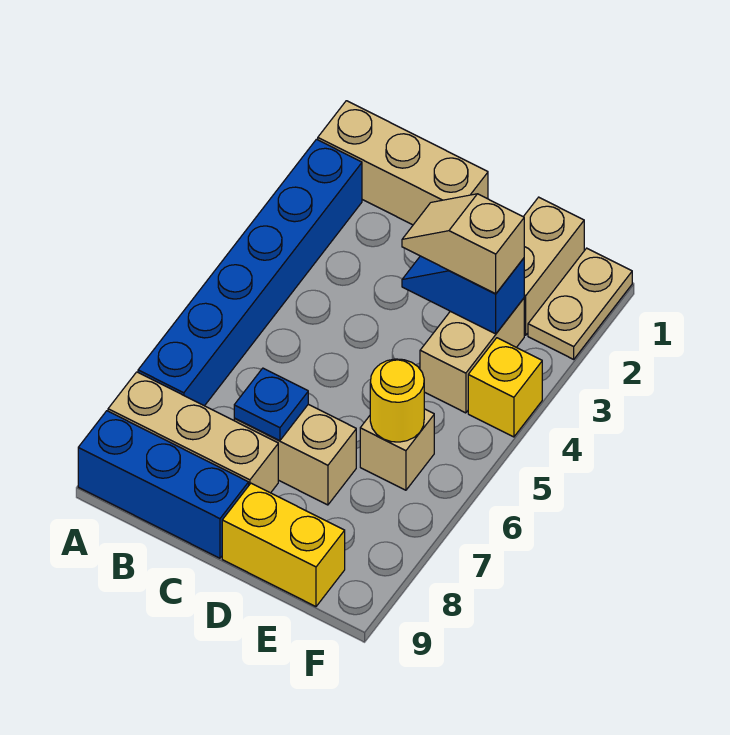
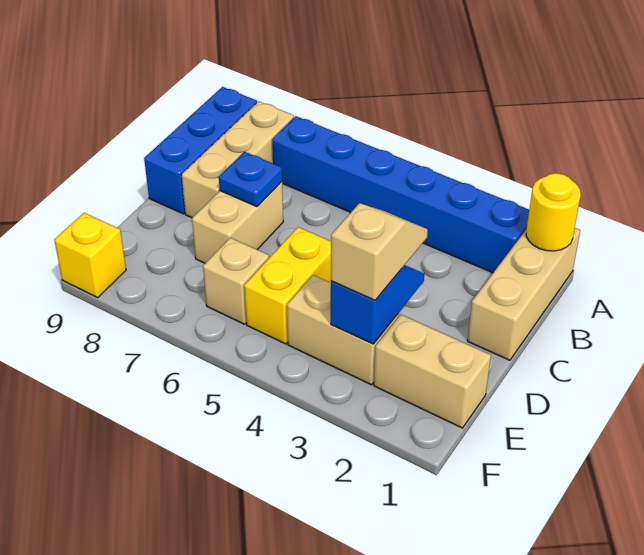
yellow brick D9:E9 level 1 -> yellow brick D5:E5 level 1
yellow round brick E6 level 2 -> yellow round brick A1 level 2
tan plate F1:F2 level 1 -> none
yellow brick F4 level 1 -> yellow brick F9 level 1

